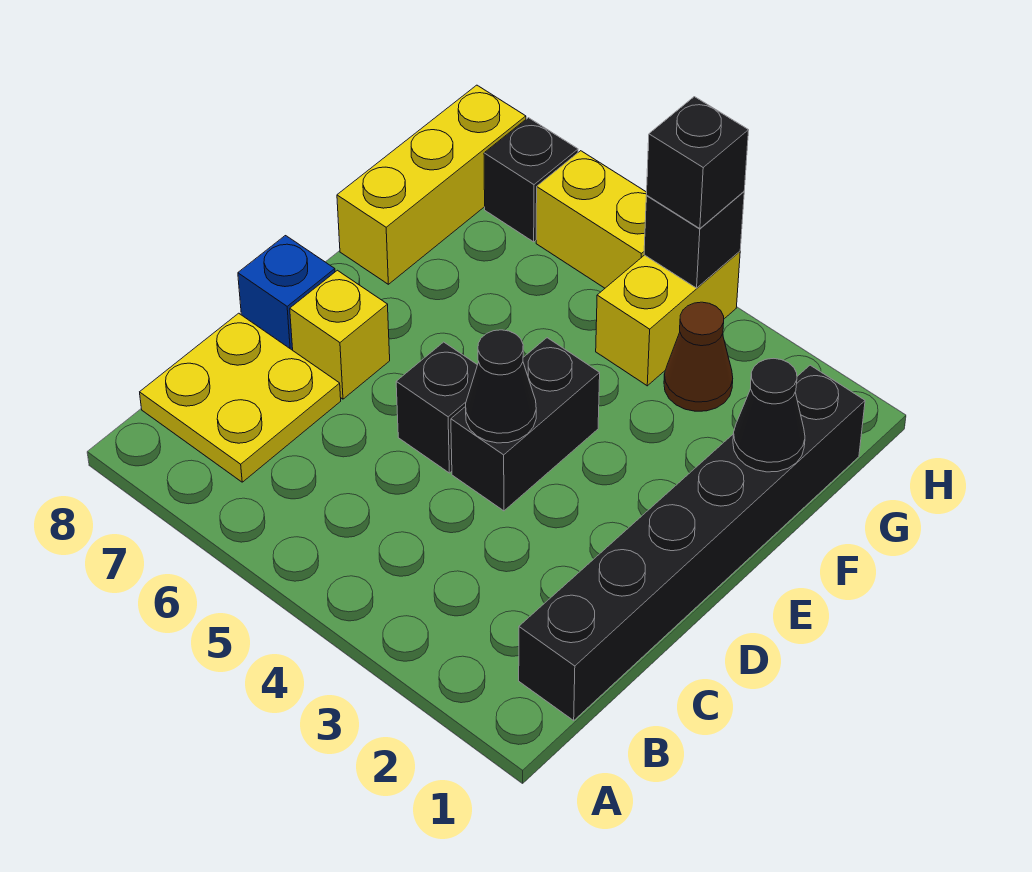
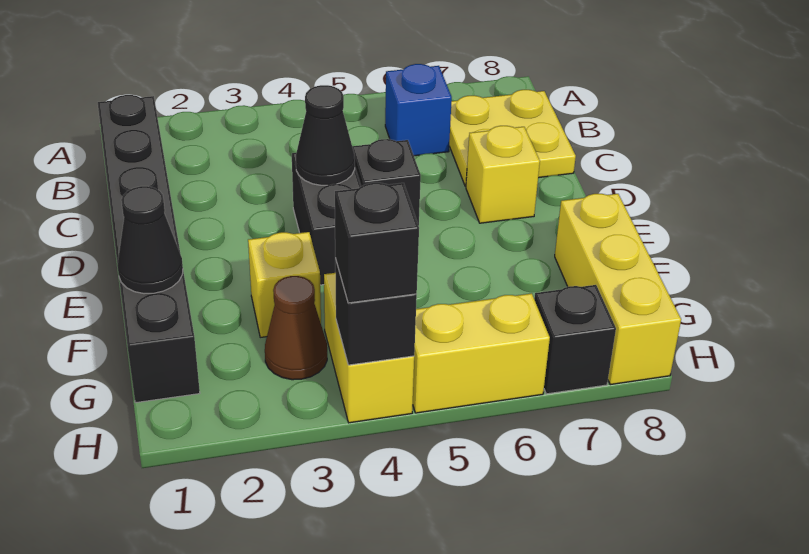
blue brick D8 level 1 -> blue brick B6 level 1
none -> yellow brick F3 level 1

